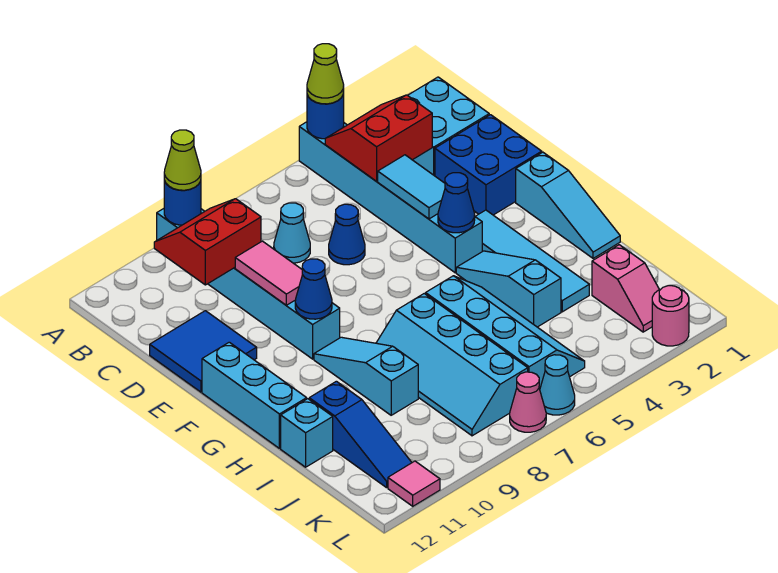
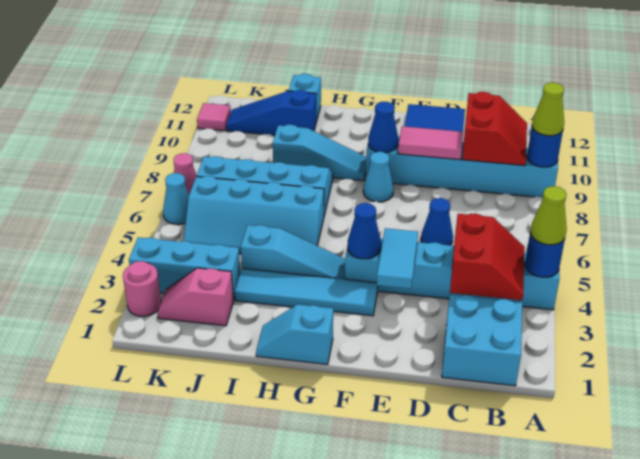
cyan cone C7 level 1 -> cyan cone F8 level 1
blue brick D1:E2 level 1 -> none
cyan tile D4:E4 level 2 -> cyan tile E3:E4 level 2
cyan slope F1:H1 level 1 top F -> cyan slope G1:H1 level 1 top G
cyan brick F12:H12 level 1 -> cyan brick J3:L3 level 1

